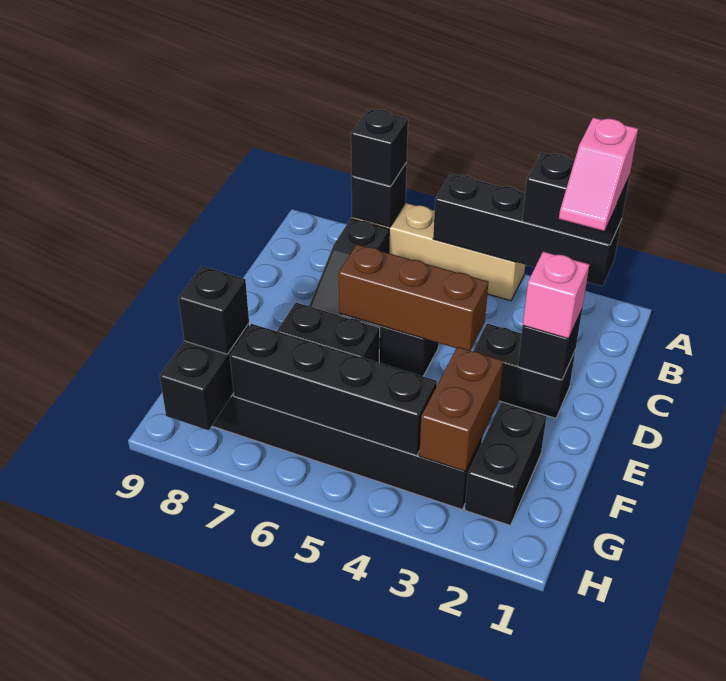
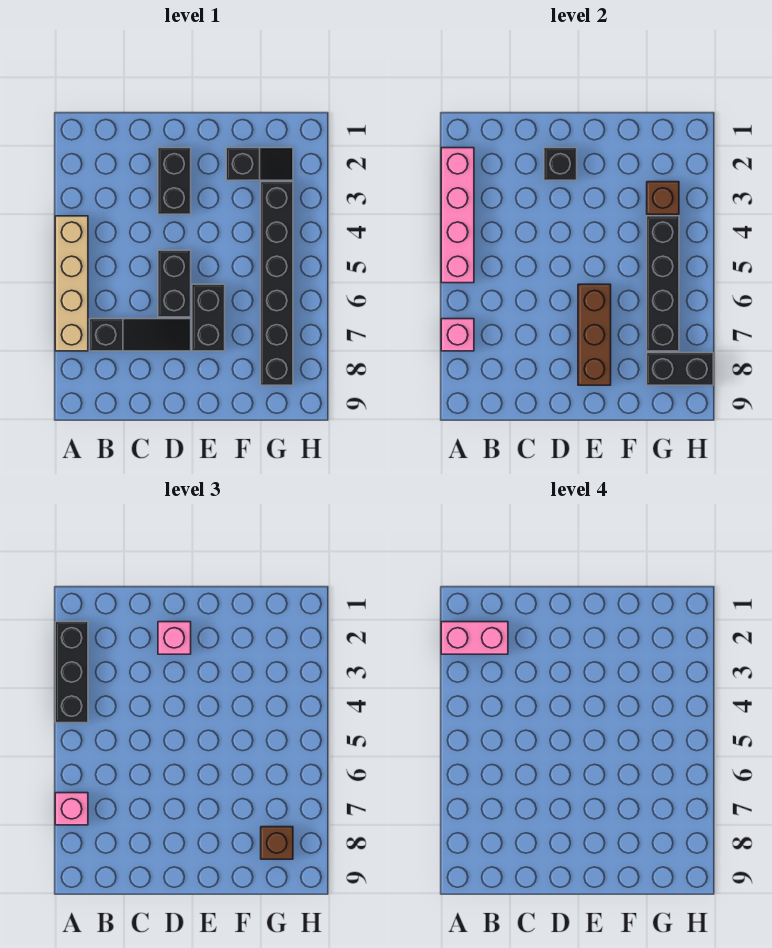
black brick A2:A5 level 2 -> pink brick A2:A5 level 2
black brick A2:A3 level 3 -> black brick A2:A4 level 3
pink slope A2:B2 level 4 top A -> pink brick A2:B2 level 4
black brick A7 level 2 -> pink brick A7 level 2
black brick A7 level 3 -> pink brick A7 level 3
brown brick D4:D6 level 2 -> brown brick E6:E8 level 2
black brick F2:G2 level 1 -> black slope F2:G2 level 1 top F
brown brick F3:G3 level 2 -> brown brick G3 level 2
black brick G8 level 3 -> brown brick G8 level 3

